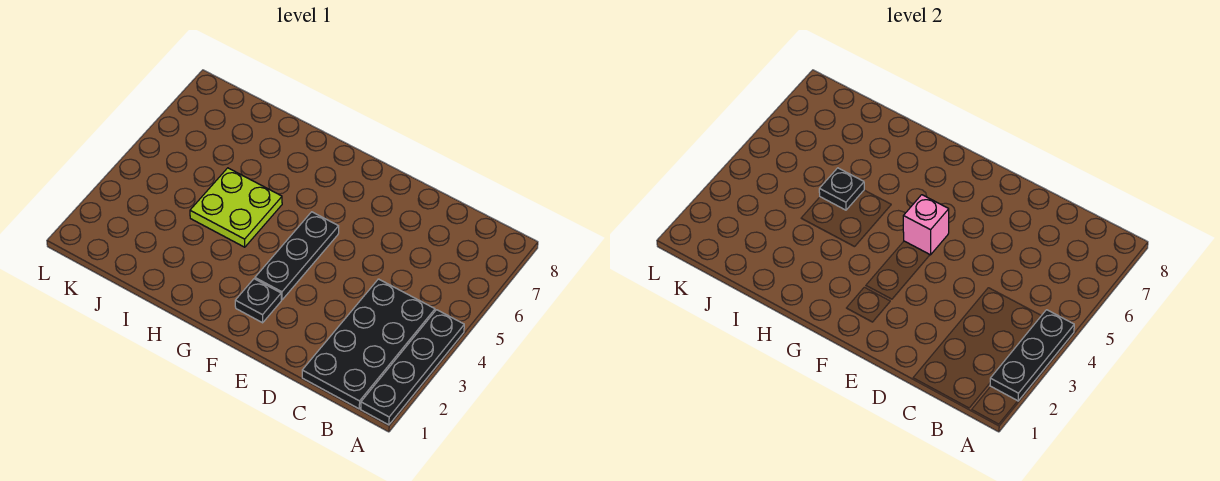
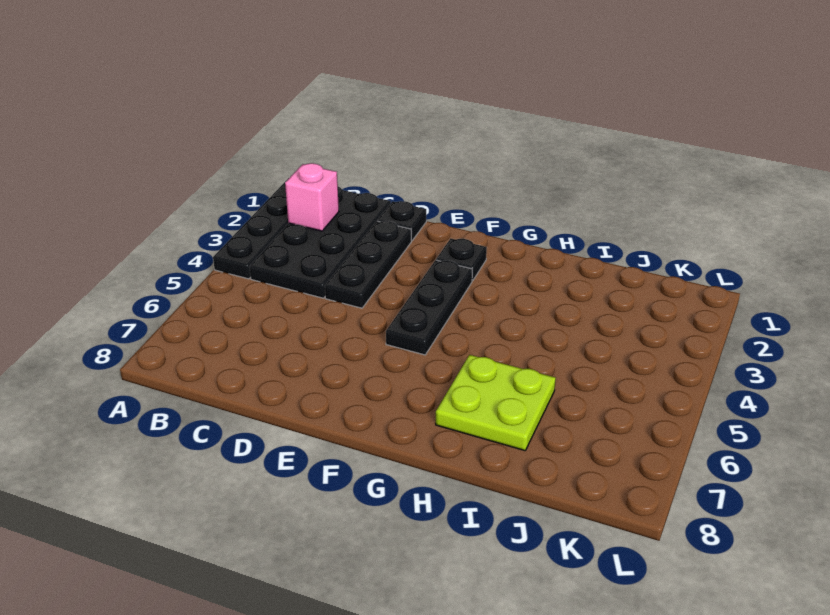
black plate A2:A4 level 2 -> black plate D2:D4 level 1
pink brick F5 level 2 -> pink brick B2 level 2
lime plate H4:I5 level 1 -> lime plate H6:I7 level 1
black plate I5 level 2 -> black plate D1 level 1

